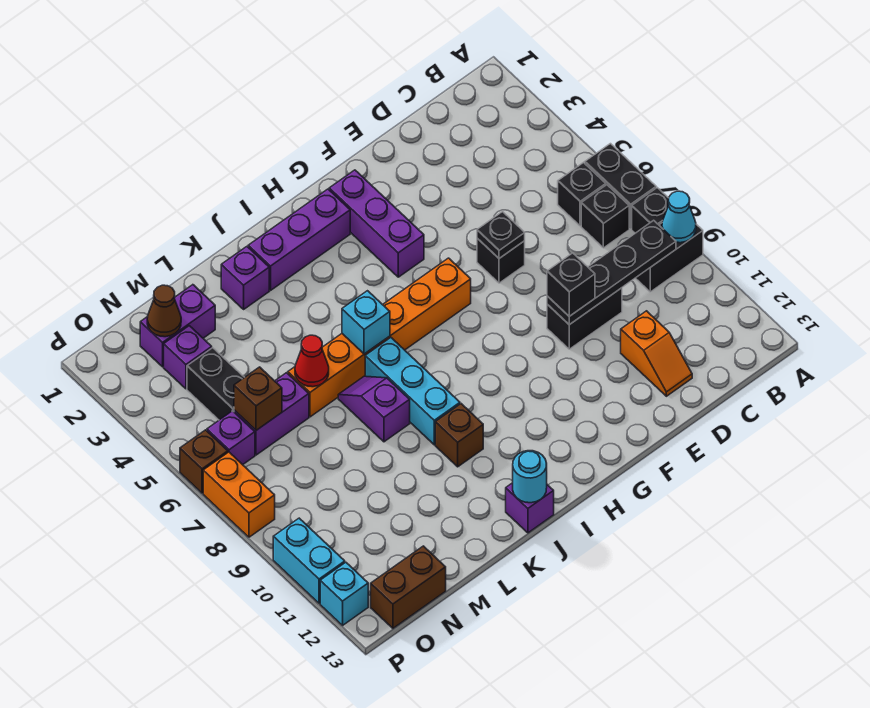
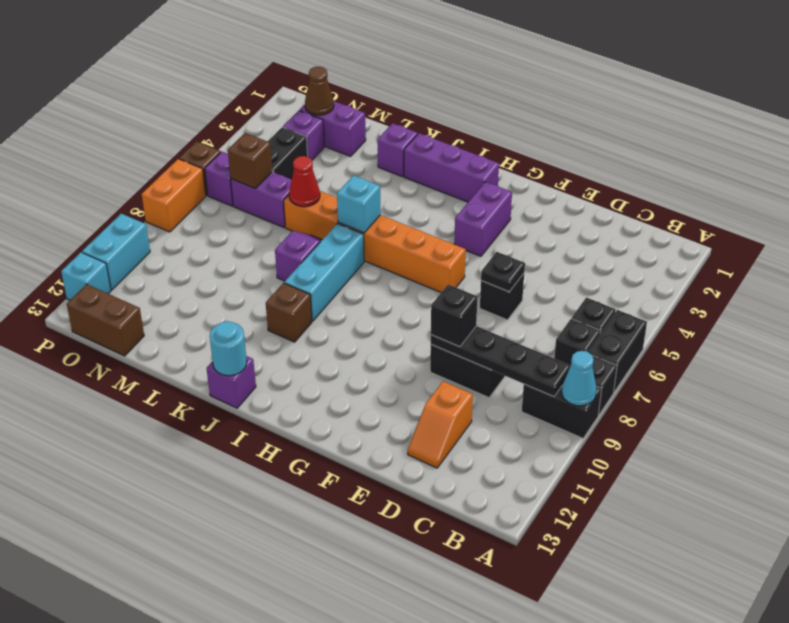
purple brick G2:G4 level 1 -> purple brick G3:G4 level 1

